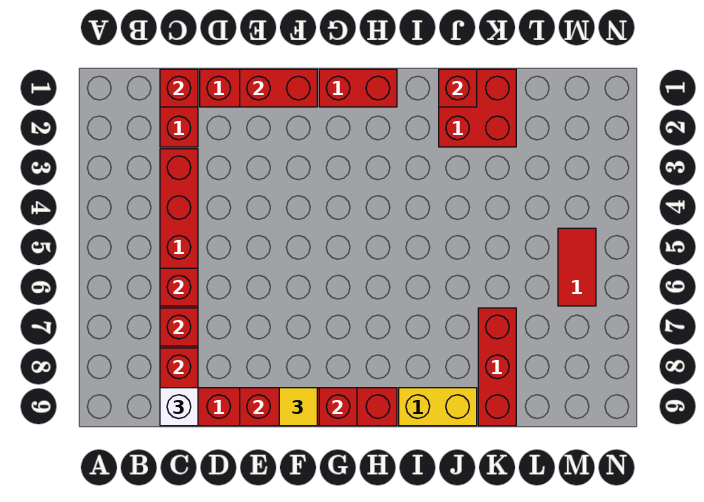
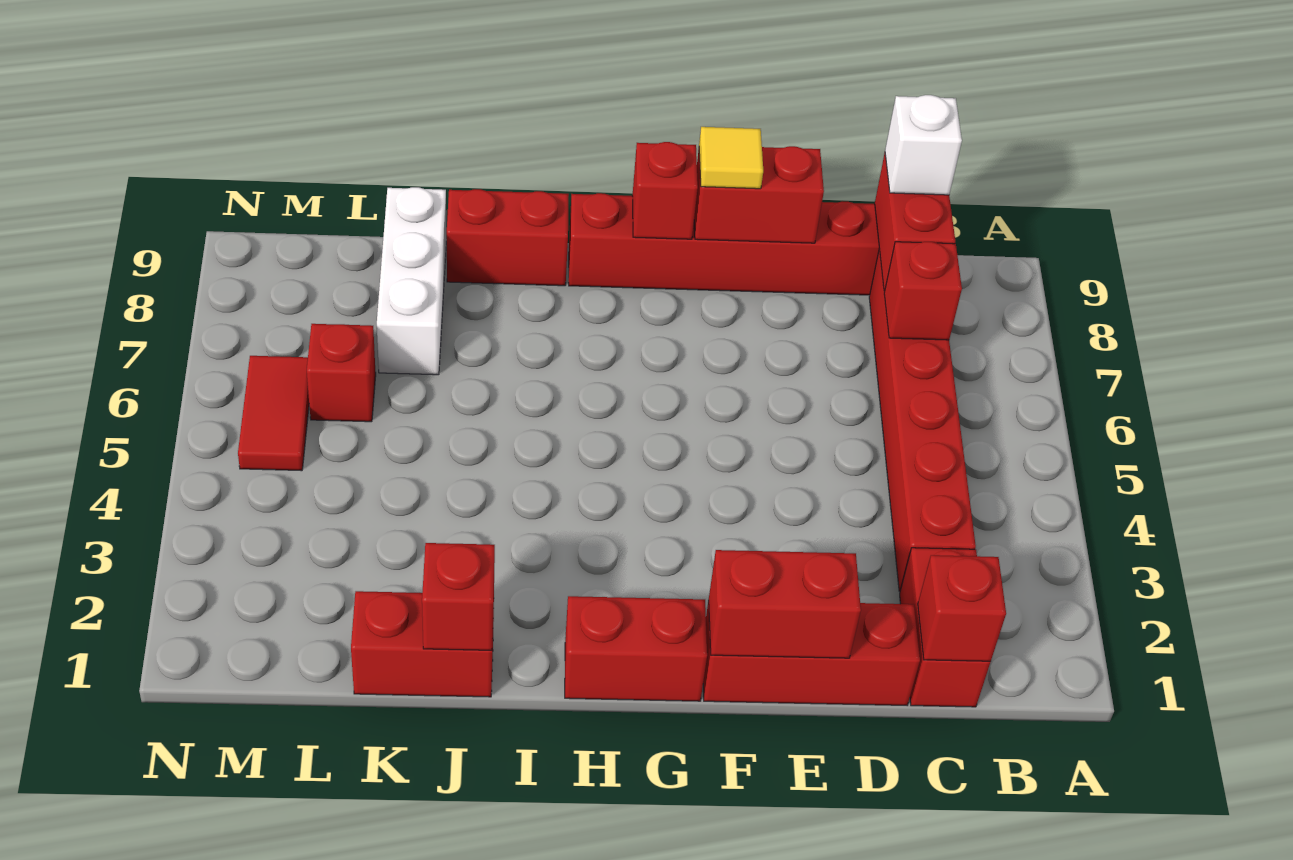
red brick C6 level 2 -> red brick L6 level 1
yellow brick I9:J9 level 1 -> red brick I9:J9 level 1
red brick J1:K2 level 1 -> red brick J1:K1 level 1
red brick K7:K9 level 1 -> white brick K7:K9 level 1

